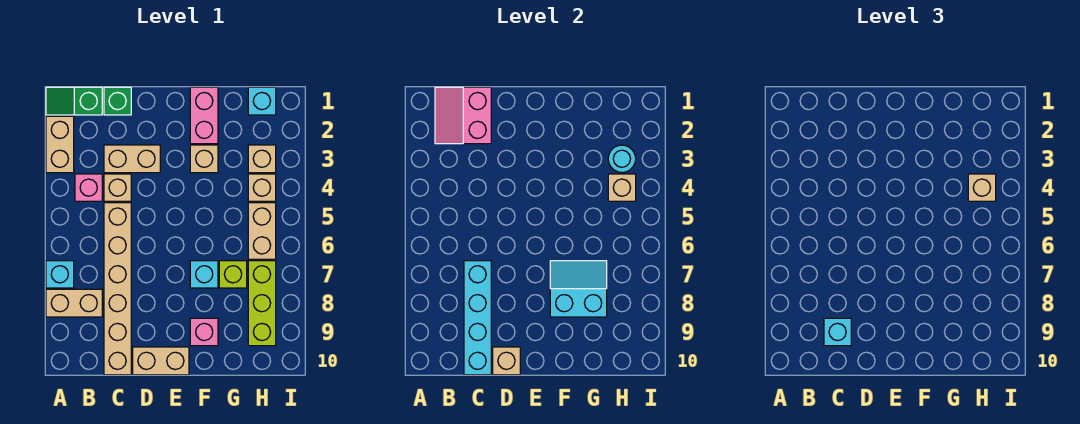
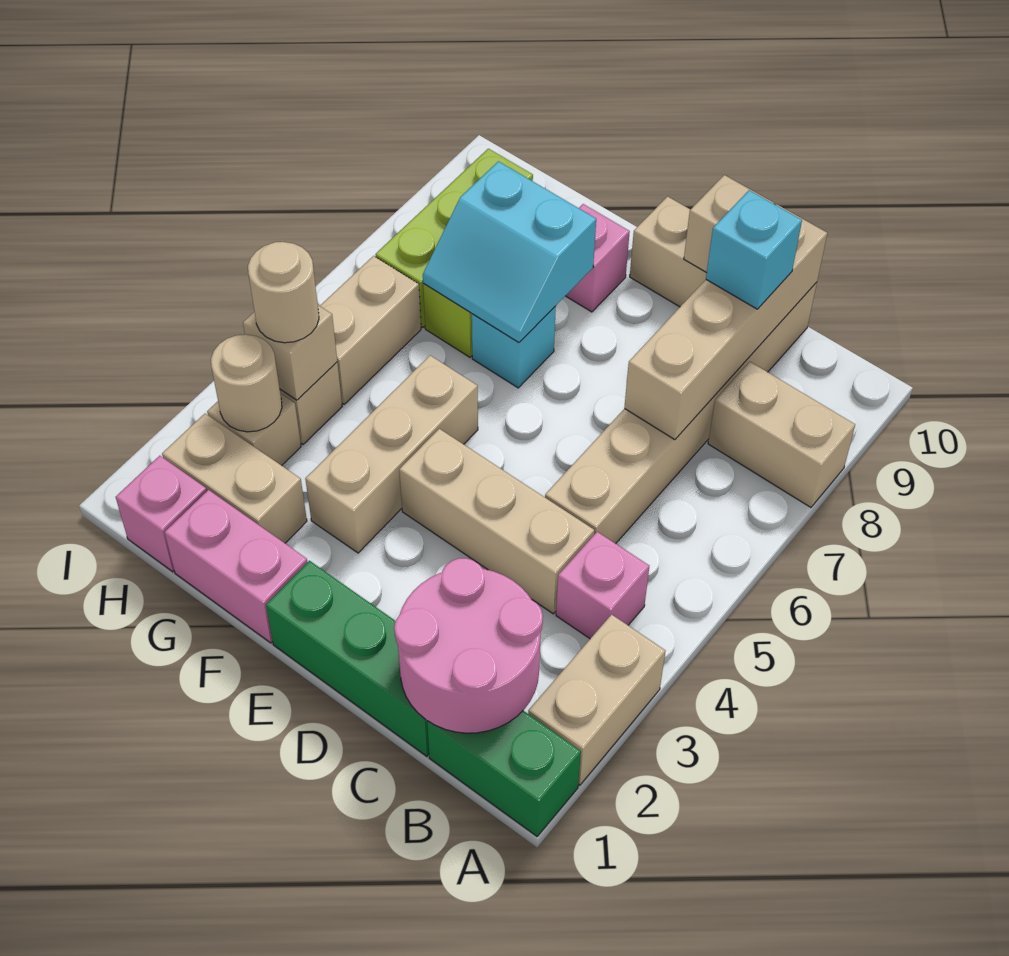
green slope A1:B1 level 1 top B -> green brick A1:B1 level 1
cyan brick A7 level 1 -> none
pink slope B1:C2 level 2 top C -> pink round brick B1:C2 level 2
green brick C1 level 1 -> green brick C1:E1 level 1
tan brick C3:D3 level 1 -> tan brick G2:H2 level 1
tan brick C4 level 1 -> tan brick C4:E4 level 1
cyan brick C7:C10 level 2 -> tan brick C7:C10 level 2
pink brick F1:F2 level 1 -> pink brick F1:G1 level 1
tan brick F3 level 1 -> tan brick F3:F5 level 1
cyan brick H1 level 1 -> pink brick H1 level 1
cyan round brick H3 level 2 -> tan round brick H3 level 2
tan brick H4 level 3 -> tan round brick H4 level 3

